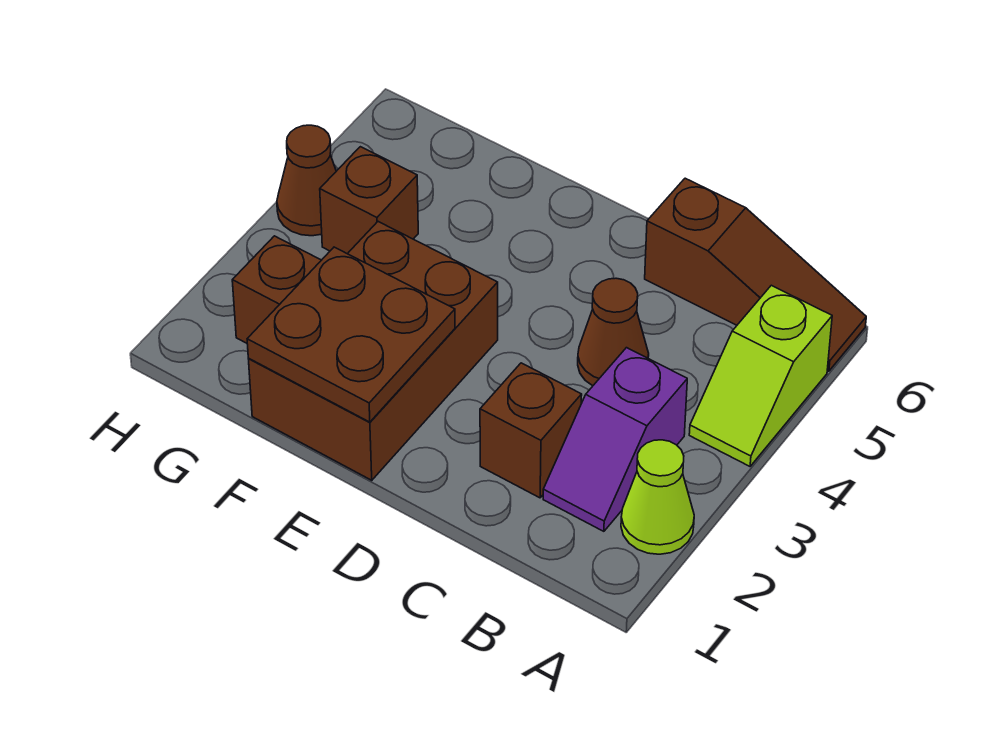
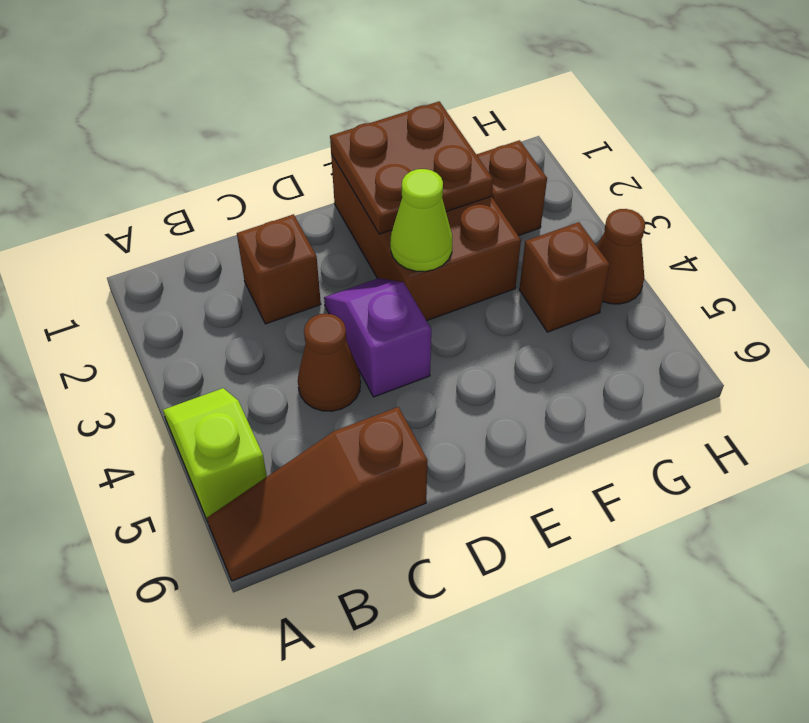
lime cone A2 level 1 -> lime cone E3 level 2
purple slope B2:B3 level 1 top 3 -> purple slope D3:D4 level 1 top 4

